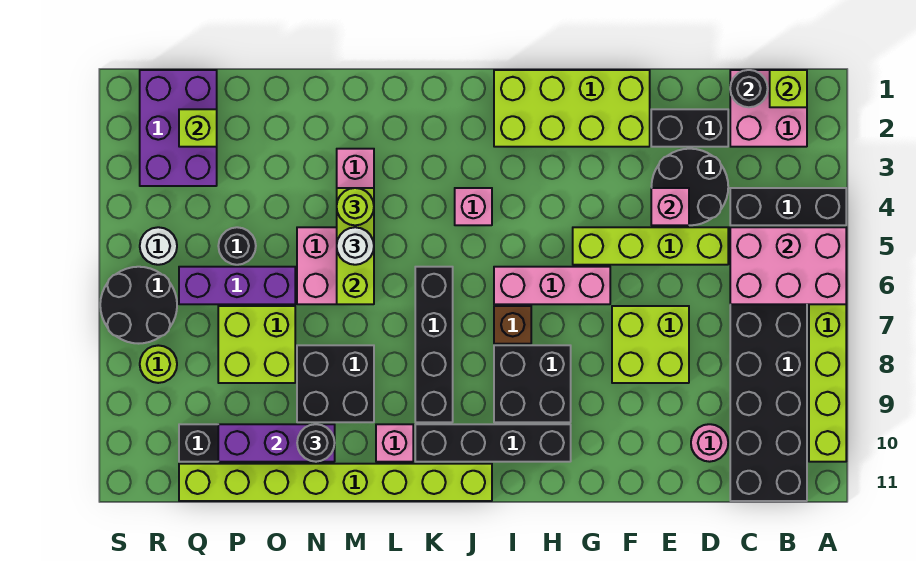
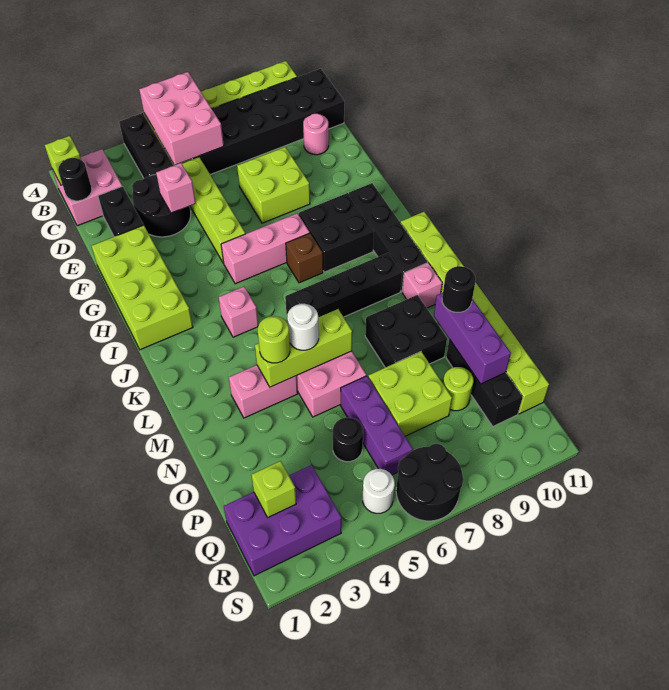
pink brick G6:I6 level 1 -> pink brick H5:H7 level 1
lime round brick R8 level 1 -> lime round brick P9 level 1

